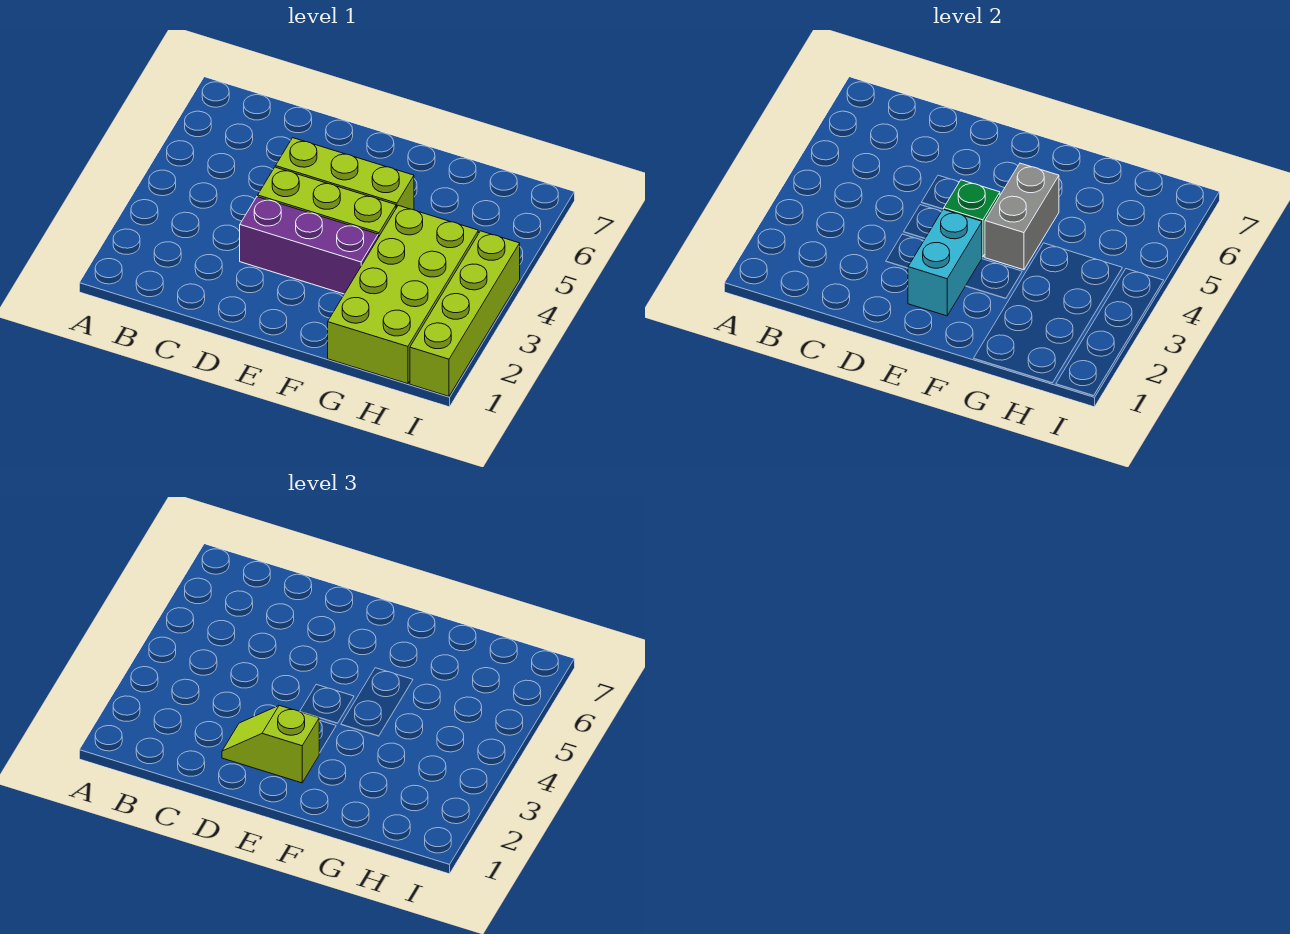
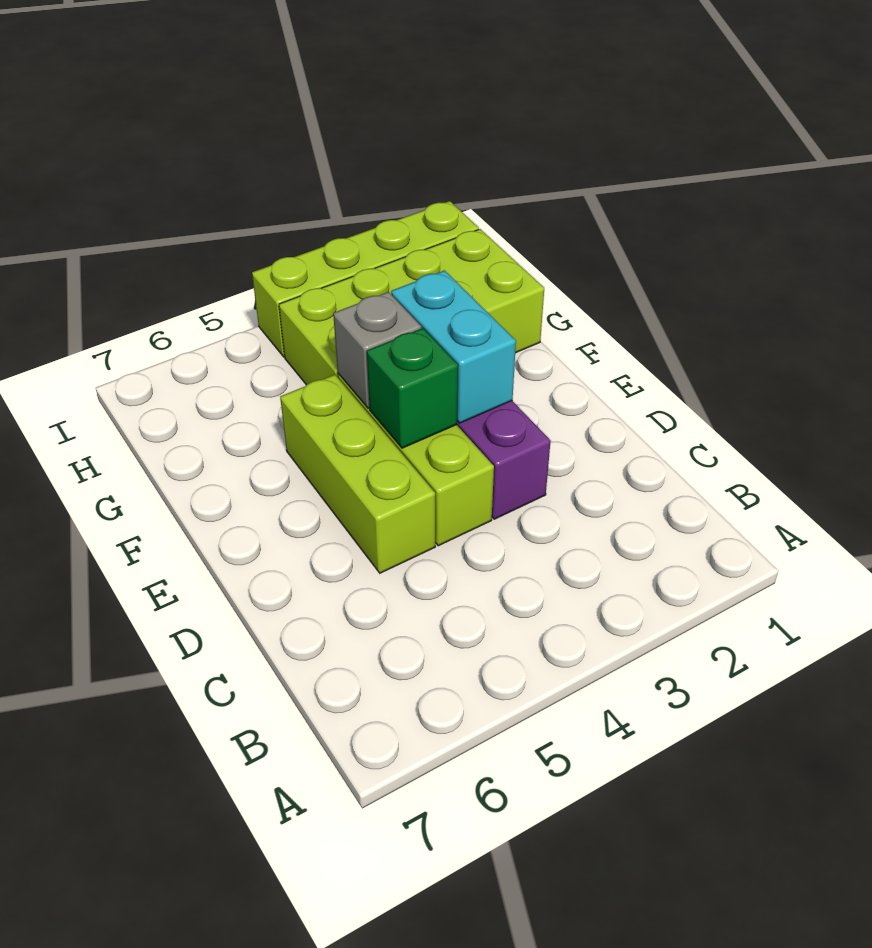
lime slope D2:E2 level 3 top E -> none
cyan brick E2:E3 level 2 -> cyan brick E3:F3 level 2
grey brick F4:F5 level 2 -> grey brick F4 level 2

